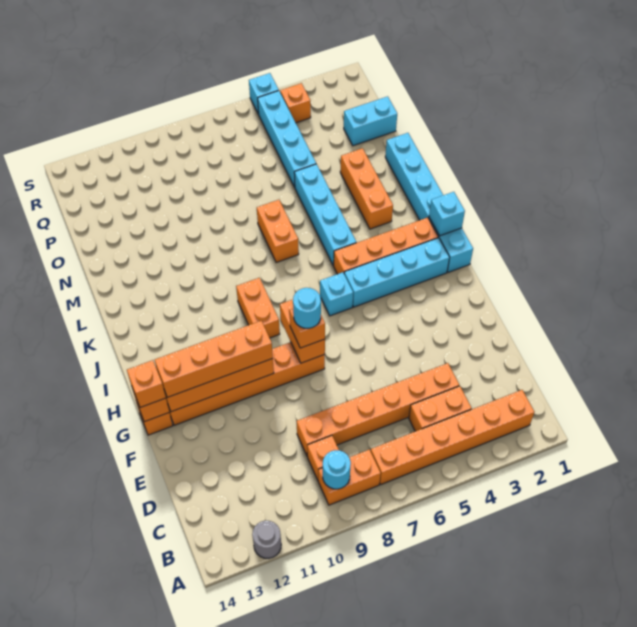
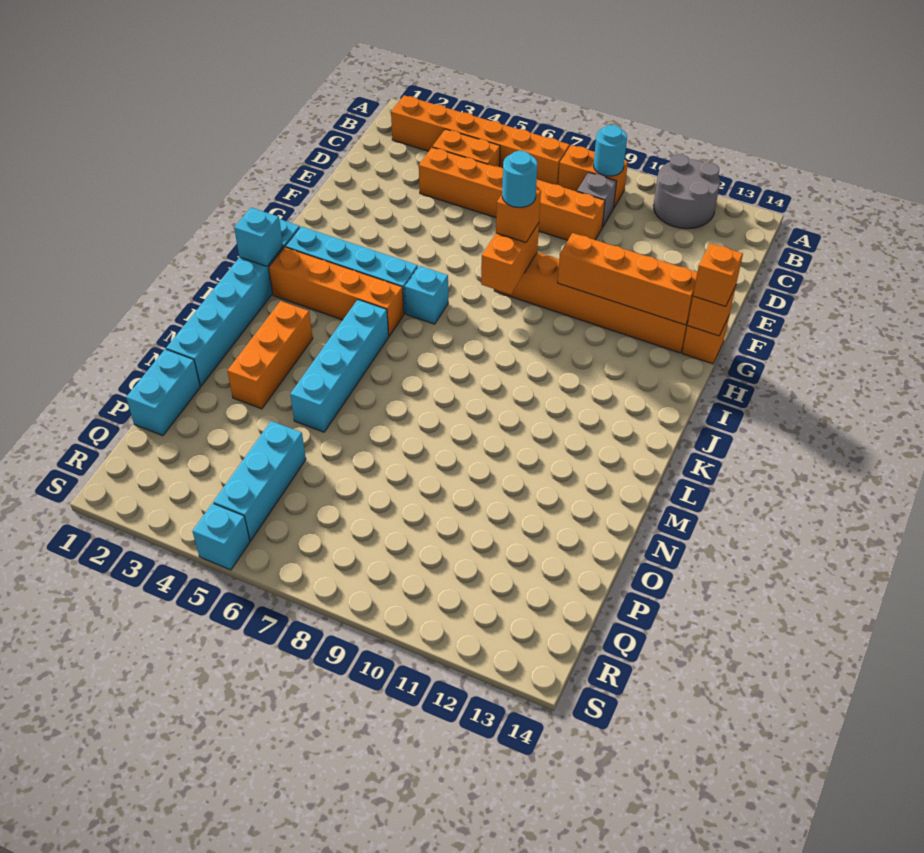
grey round brick A12 level 1 -> grey round brick A11:B12 level 1
orange brick C9 level 1 -> grey brick C9 level 1
orange brick G10:G13 level 3 -> none
orange brick I9:J9 level 1 -> none
orange brick L7:M7 level 1 -> none
cyan brick O5:R5 level 1 -> cyan brick P5:R5 level 1
cyan brick P1:P2 level 1 -> cyan brick O1:P1 level 1
orange brick R4 level 1 -> none

